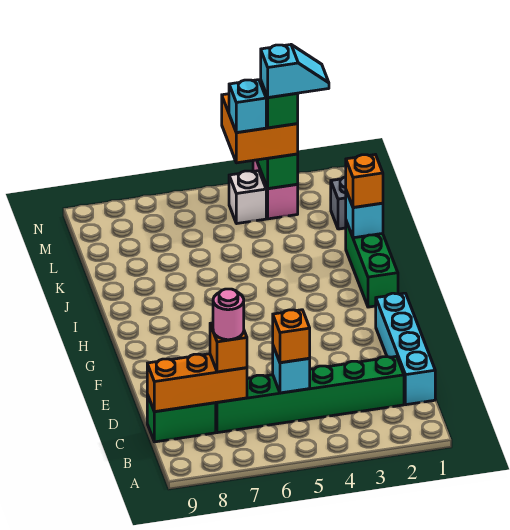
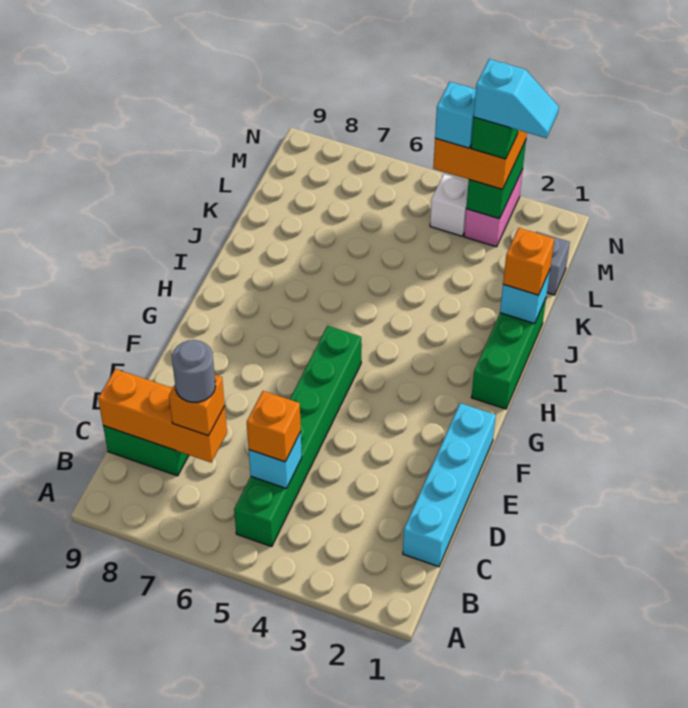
green brick C2:C7 level 1 -> green brick B5:G5 level 1
pink round brick C7 level 4 -> grey round brick C7 level 4

